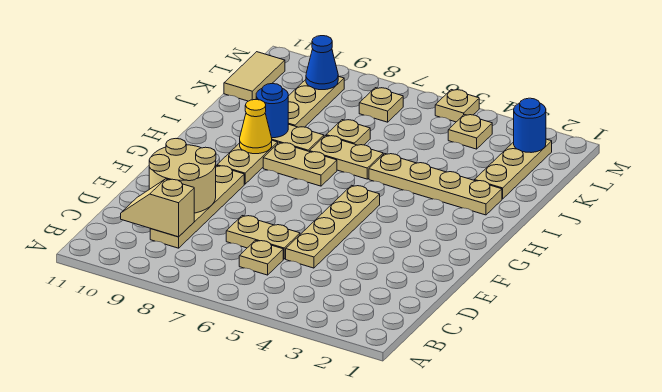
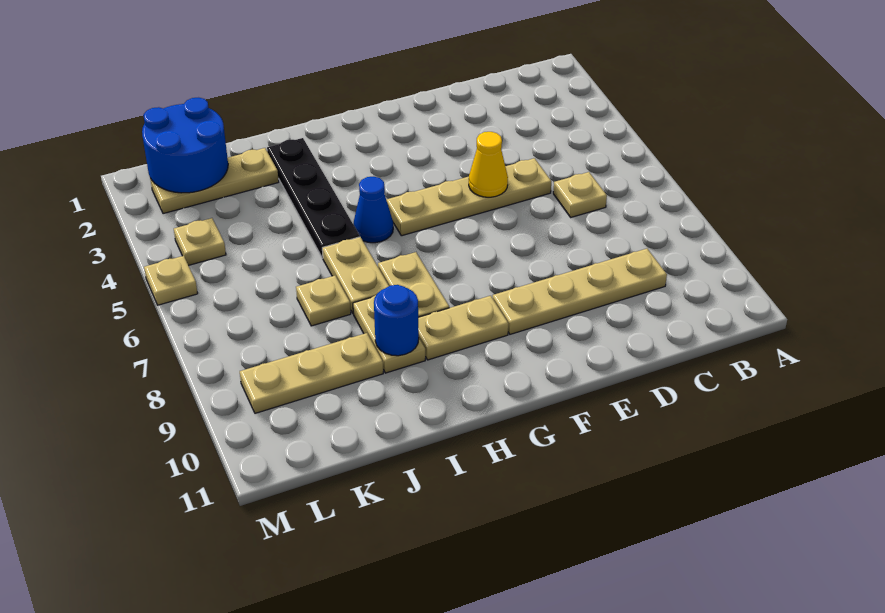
tan slope C9:C10 level 2 top 9 -> none
tan plate D6:D7 level 1 -> none
tan round brick D9:E10 level 2 -> none
yellow cone H9 level 2 -> yellow cone E5 level 2
tan plate I2:I5 level 1 -> black plate I2:I5 level 1
tan tile K11:L11 level 1 -> none
blue round brick L2 level 2 -> blue round brick K1:L2 level 2
tan plate L7 level 1 -> none
blue cone L9 level 2 -> blue cone H5 level 1

